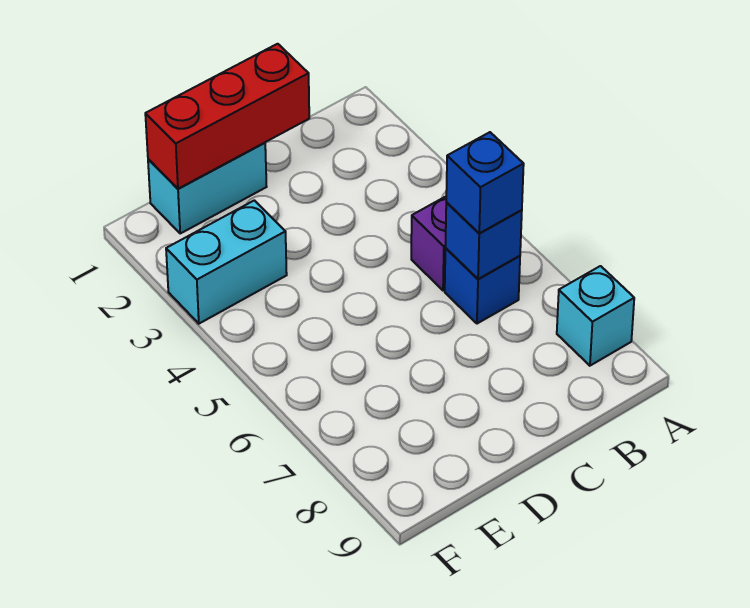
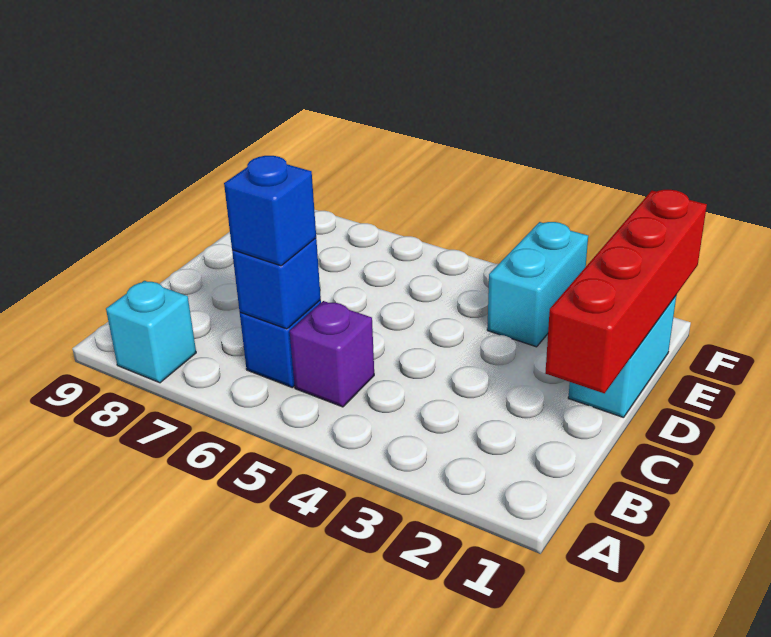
red brick C1:E1 level 2 -> red brick C1:F1 level 2

